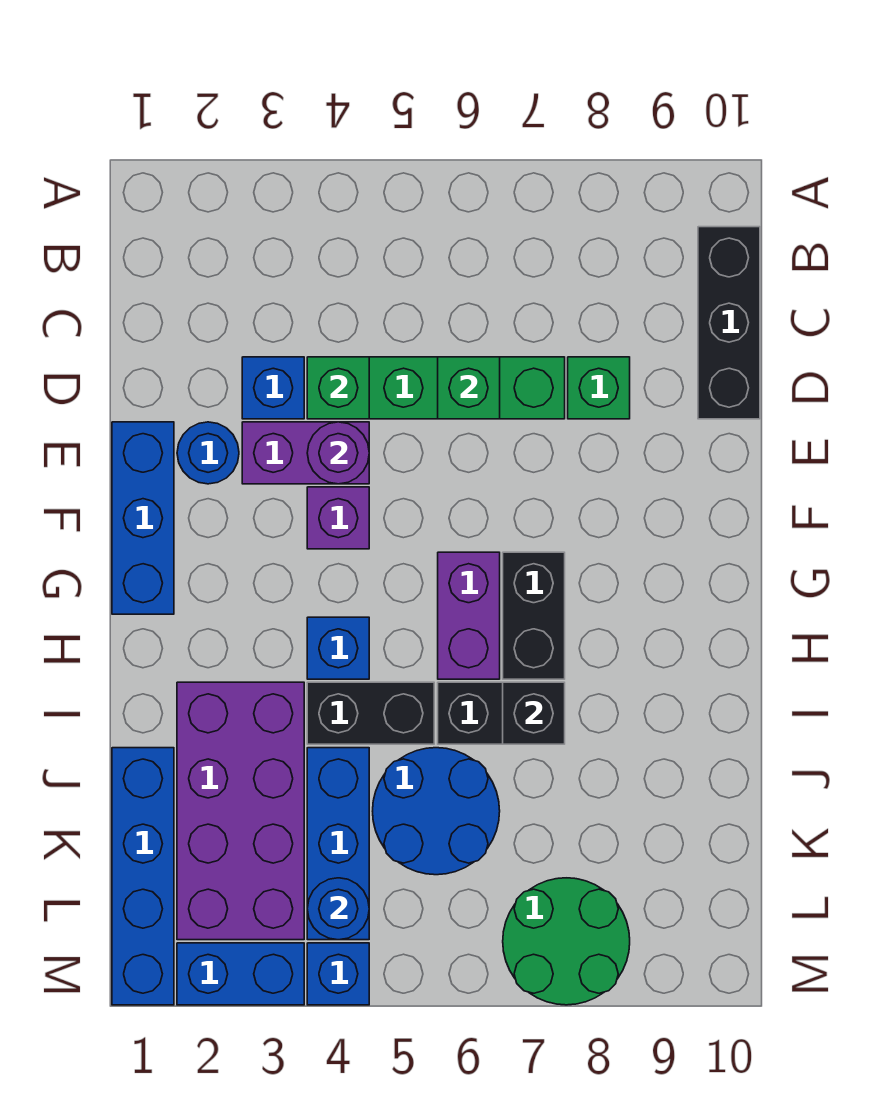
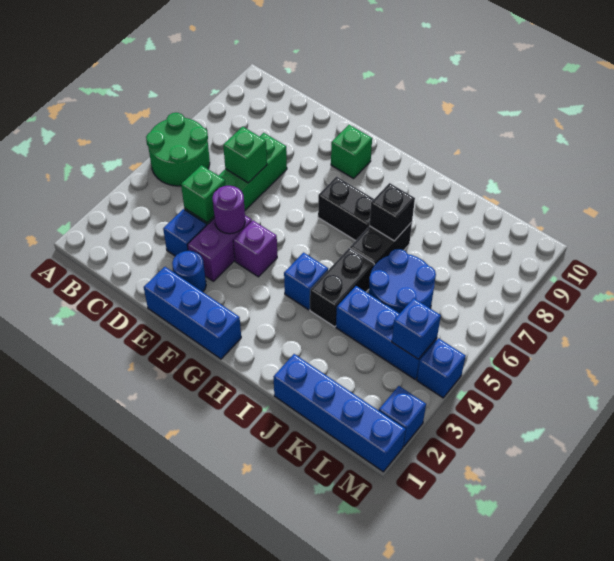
black brick B10:D10 level 1 -> none
green brick D8 level 1 -> green brick F9 level 1
purple brick G6:H6 level 1 -> none
purple brick I2:L3 level 1 -> none
blue round brick L4 level 2 -> blue brick L4 level 2
green round brick L7:M8 level 1 -> green round brick A5:B6 level 1
blue brick M2:M3 level 1 -> blue brick M2 level 1

